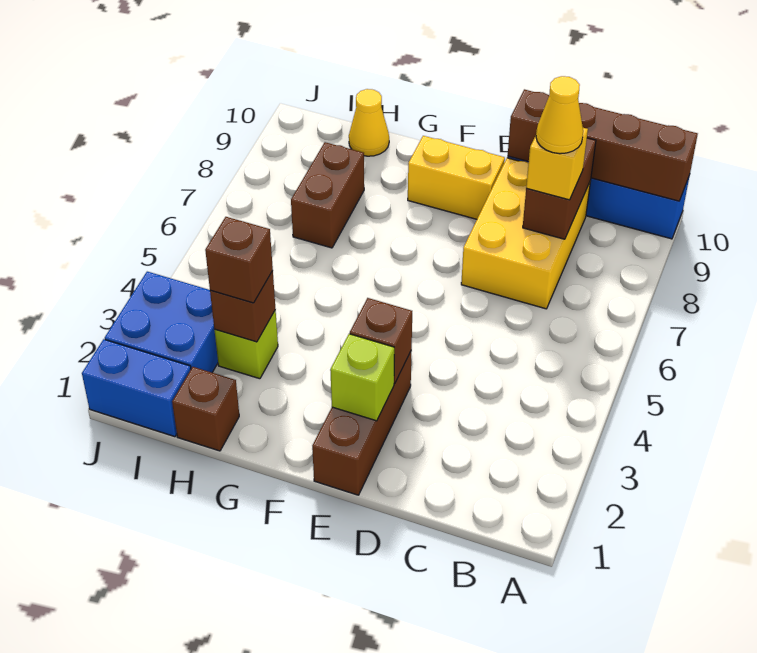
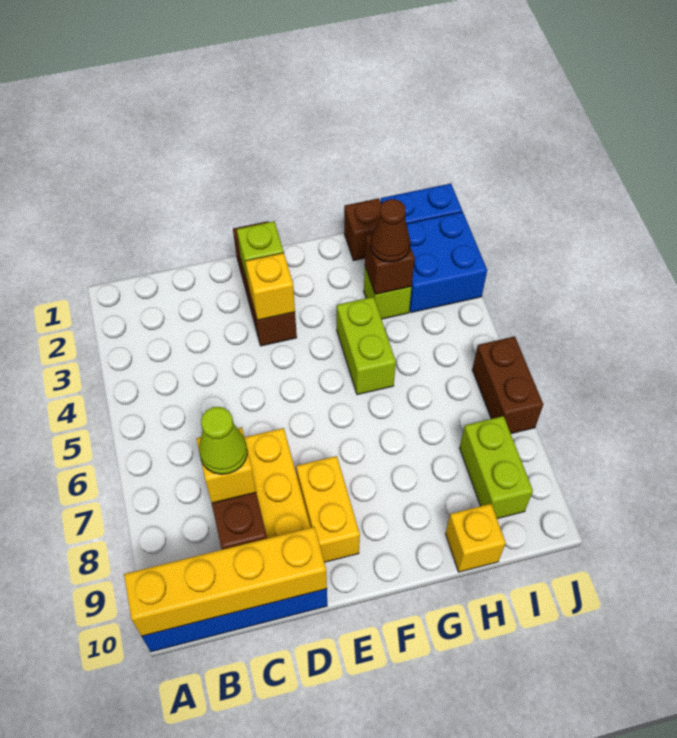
brown brick A10:D10 level 2 -> yellow brick A10:D10 level 2
yellow cone C8 level 4 -> lime cone C8 level 4
brown brick E3 level 2 -> yellow brick E3 level 2
yellow brick E9:F9 level 1 -> yellow brick E8:E9 level 1
none -> lime brick G4:G5 level 1
brown brick H3 level 3 -> brown cone H3 level 3
brown brick H7:H8 level 1 -> brown brick J6:J7 level 1
yellow cone H10 level 1 -> yellow brick H10 level 1
none -> lime brick I8:I9 level 1

